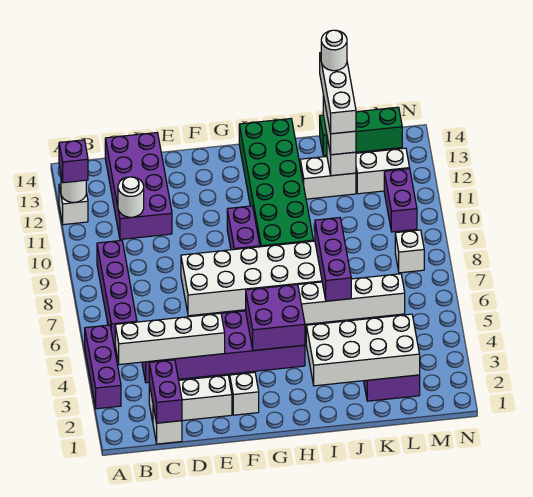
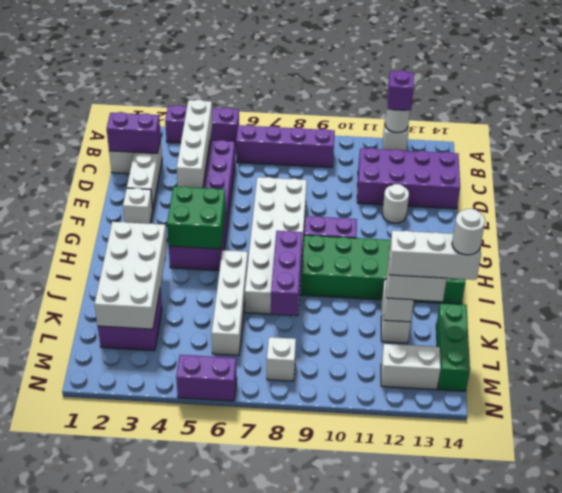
white round brick C11 level 2 -> white round brick E12 level 1
purple brick G4:H5 level 2 -> green brick G4:H5 level 2
purple brick J6:J8 level 2 -> purple brick I8:K8 level 2
white brick L12:M12 level 1 -> white brick M12:M13 level 1
purple brick M10:M11 level 1 -> purple brick N5:N6 level 1

